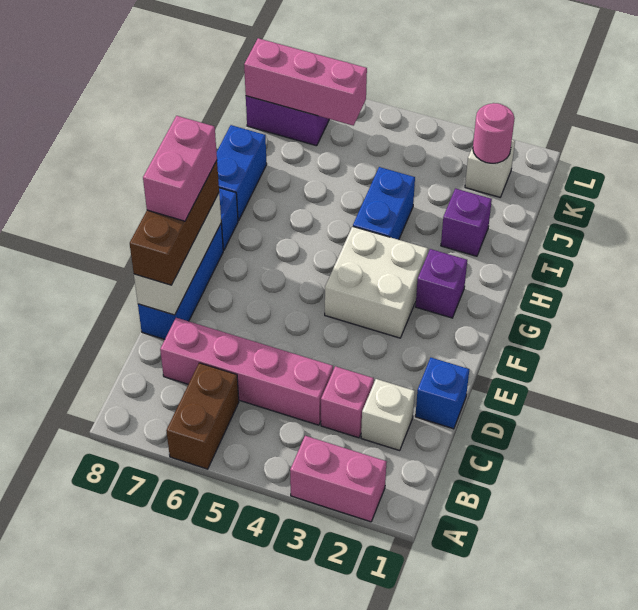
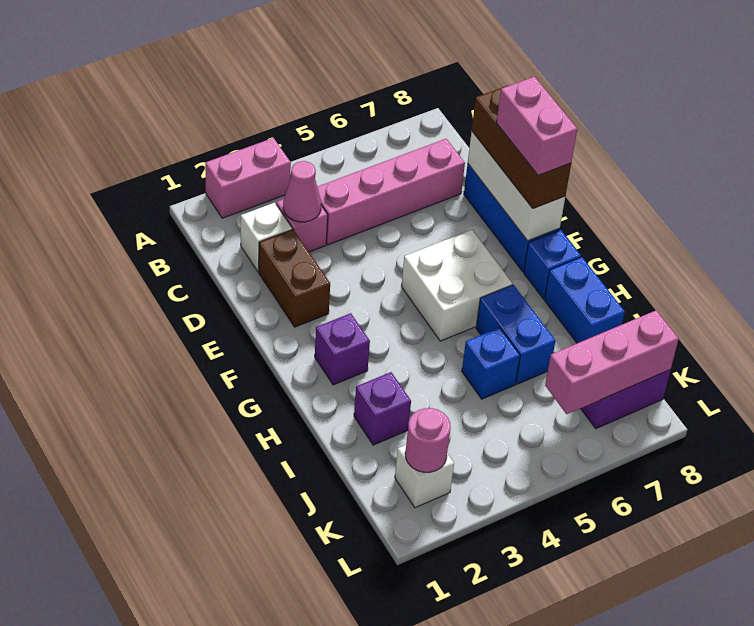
brown brick A6:B6 level 1 -> brown brick D2:E2 level 1
none -> pink cone C3 level 2
blue brick D1 level 1 -> blue brick I5 level 1
white brick F3:G4 level 1 -> white brick F5:G6 level 1
blue brick H4:I4 level 1 -> blue brick H6:I6 level 1

